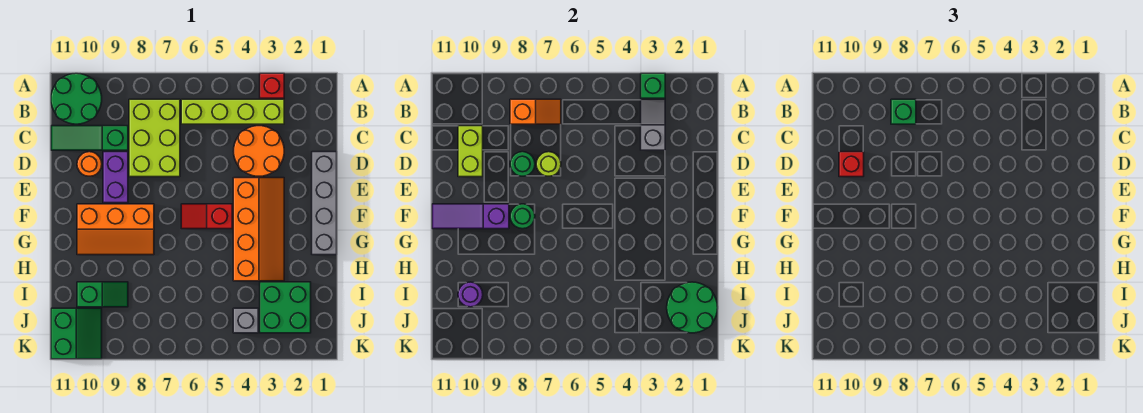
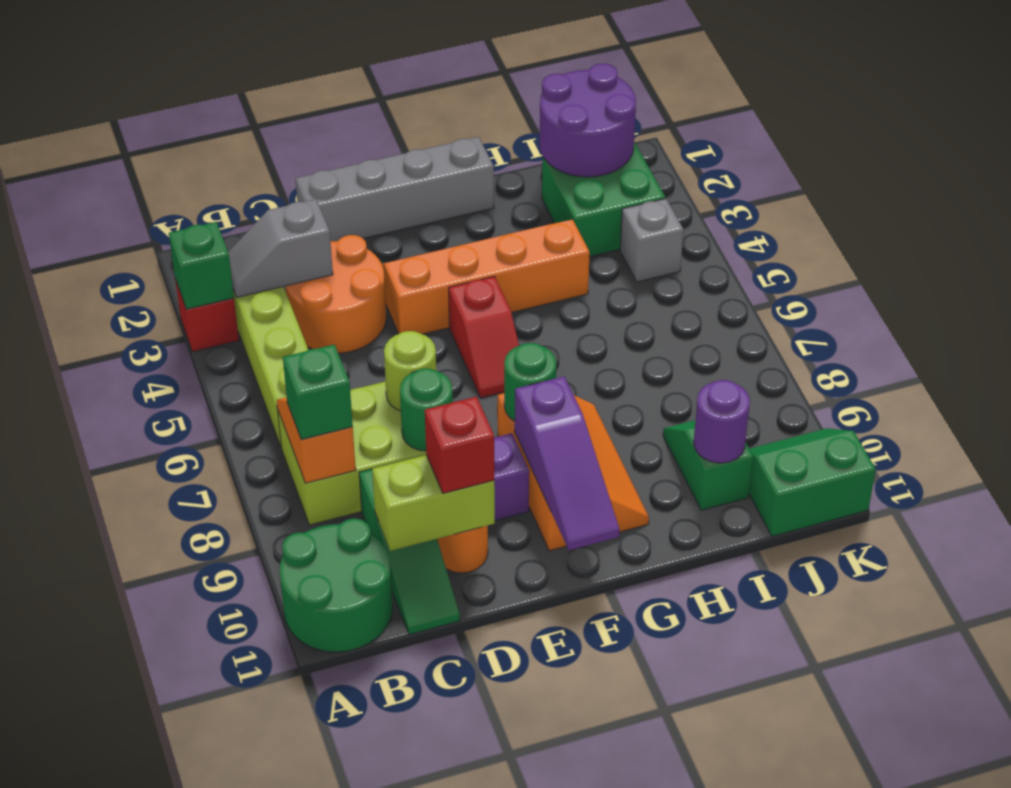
green round brick I1:J2 level 2 -> purple round brick I1:J2 level 2

